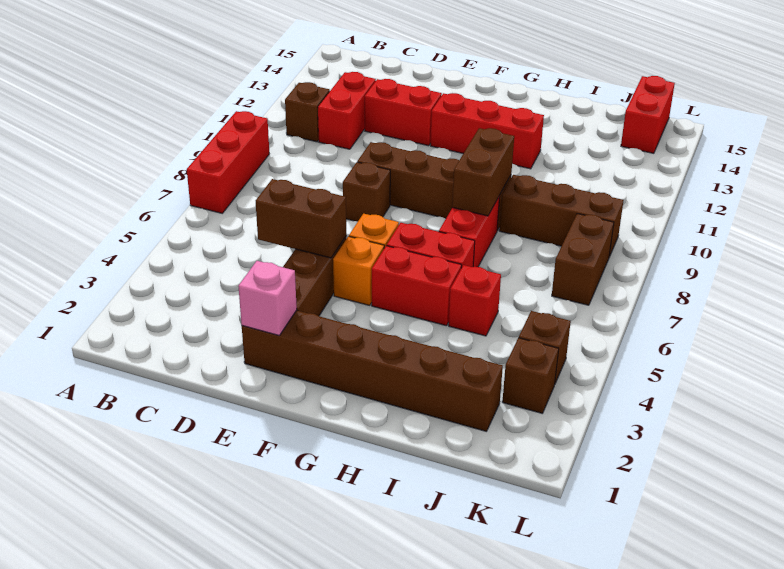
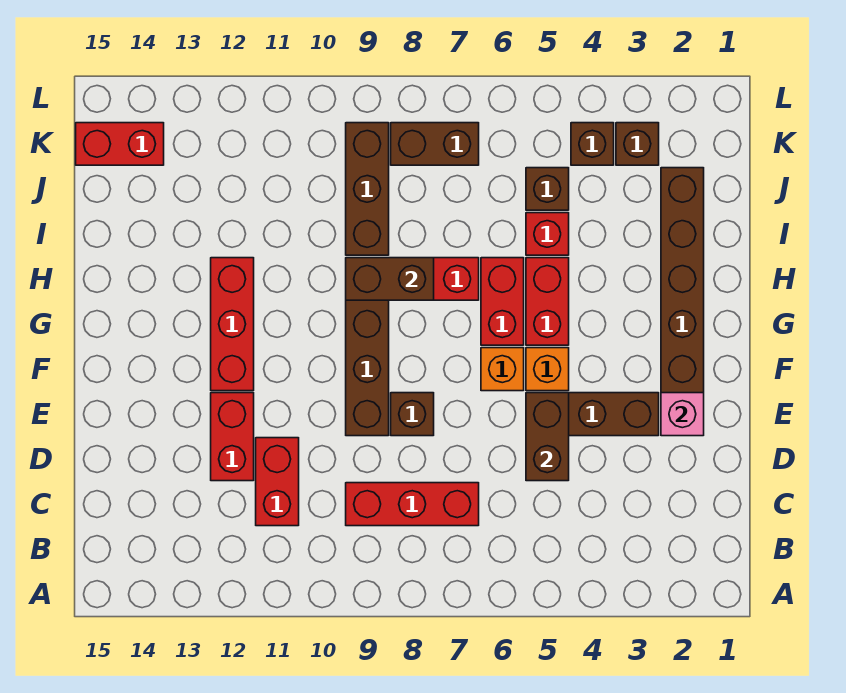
red brick A7:A9 level 1 -> red brick C7:C9 level 1
brown brick B11 level 1 -> brown brick J5 level 1
red brick C11:C12 level 1 -> red brick C11:D11 level 1

